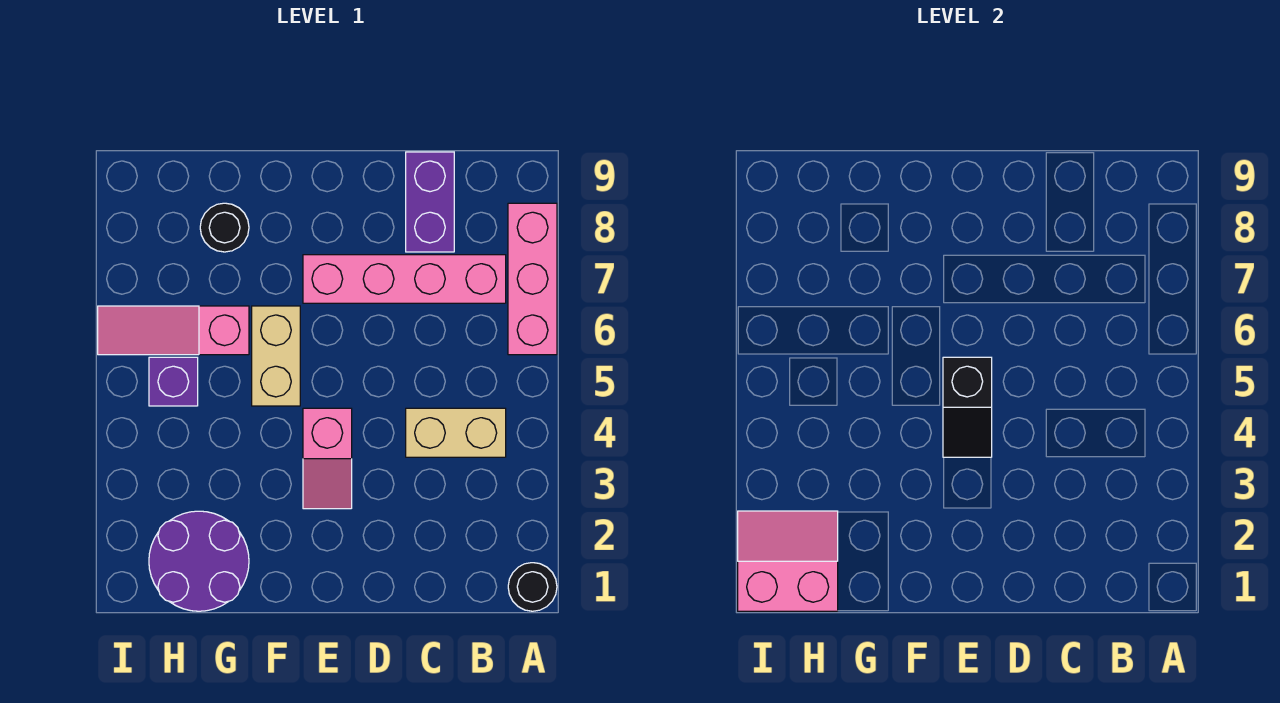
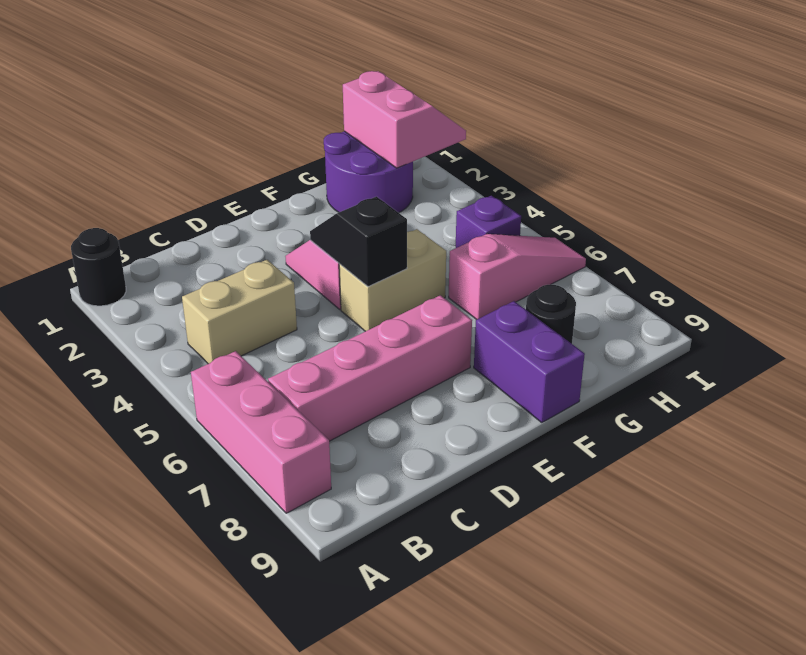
purple brick C8:C9 level 1 -> purple brick F8:F9 level 1
tan brick F5:F6 level 1 -> tan brick E5:F5 level 1
pink slope H1:I2 level 2 top 1 -> pink slope H1:I2 level 2 top H

